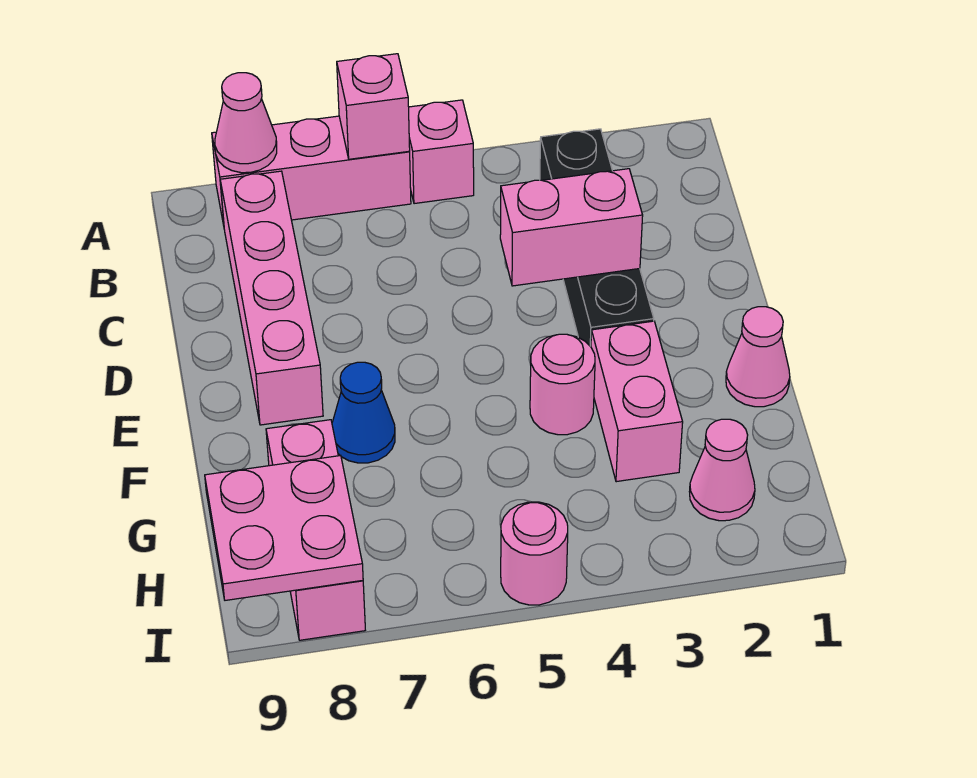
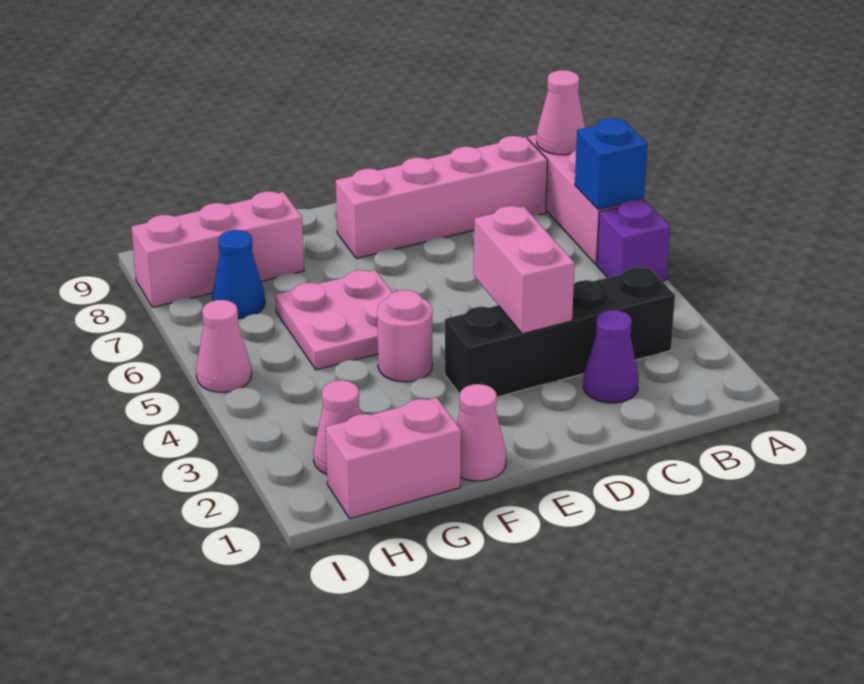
pink brick A5 level 1 -> purple brick A5 level 1
pink brick A6 level 2 -> blue brick A6 level 2
none -> purple cone C2 level 1
pink brick F3:G3 level 1 -> pink brick G1:H1 level 1
blue cone F7 level 1 -> blue cone H7 level 1
pink plate H8:I9 level 2 -> pink plate F5:G6 level 1
pink round brick I5 level 1 -> pink cone I5 level 1

